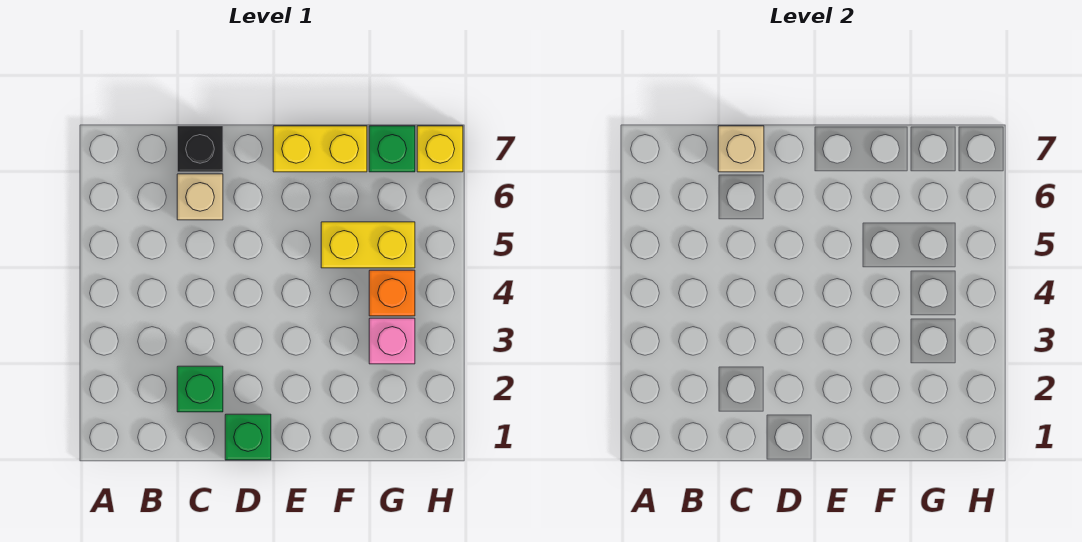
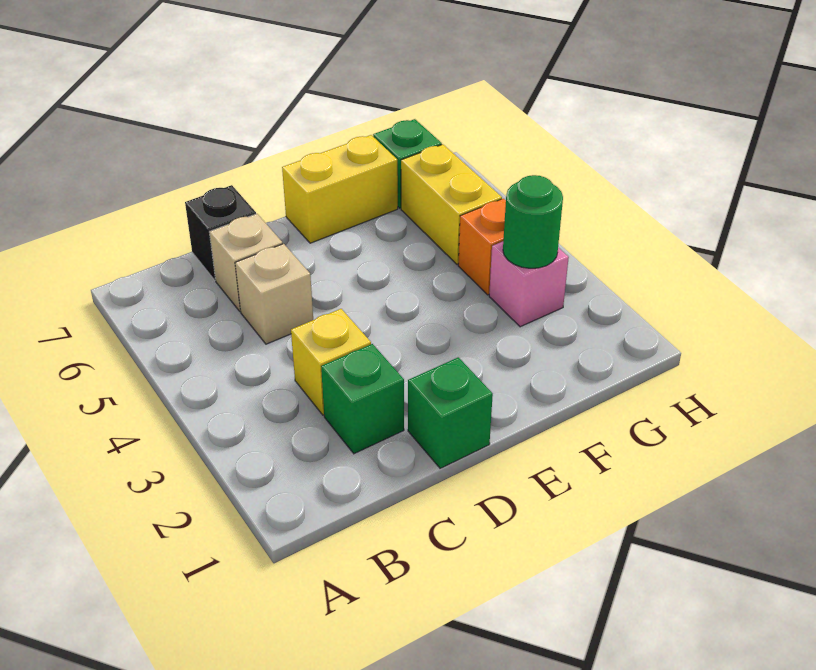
tan brick C7 level 2 -> tan brick C5 level 1
yellow brick F5:G5 level 1 -> yellow brick G5:G6 level 1
none -> green round brick G3 level 2
yellow brick H7 level 1 -> yellow brick C3 level 1

